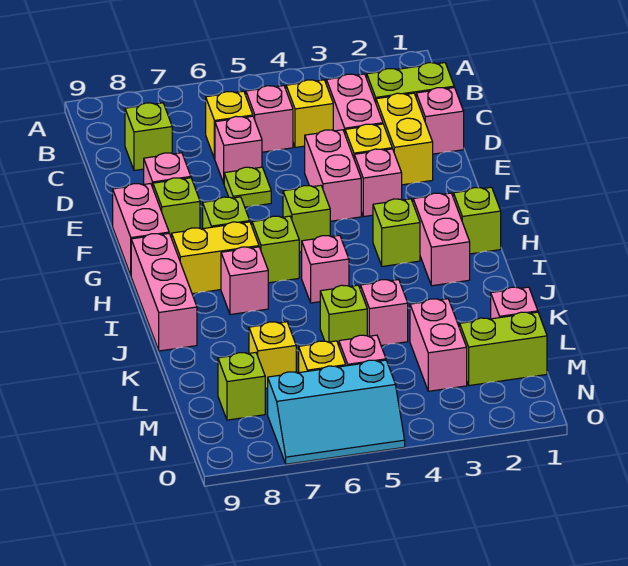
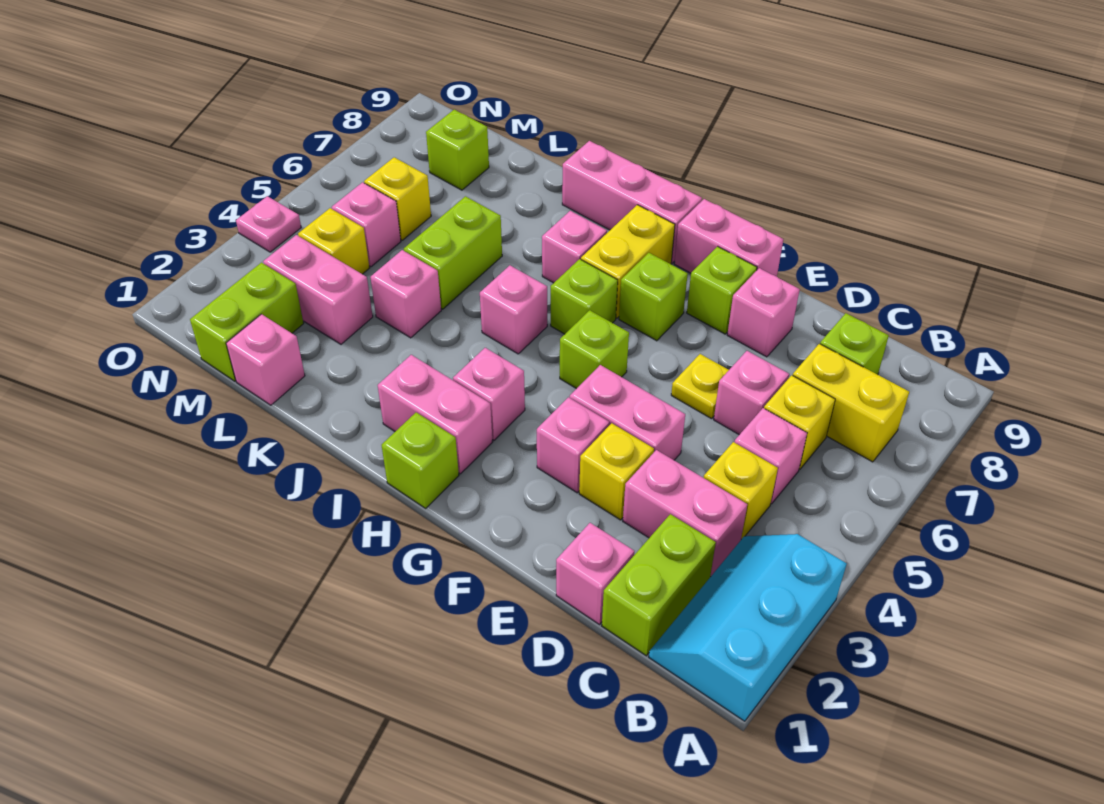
yellow brick D2:E2 level 1 -> yellow brick B7:C7 level 1
lime plate E6 level 1 -> yellow plate E6 level 1
lime brick H3 level 1 -> pink brick H3 level 1
lime brick K5 level 1 -> lime brick K5:K6 level 1
yellow brick L7 level 1 -> yellow brick M4 level 1
cyan slope N5:O7 level 1 top N -> cyan slope A1:B3 level 1 top A
none -> pink plate O4 level 1

